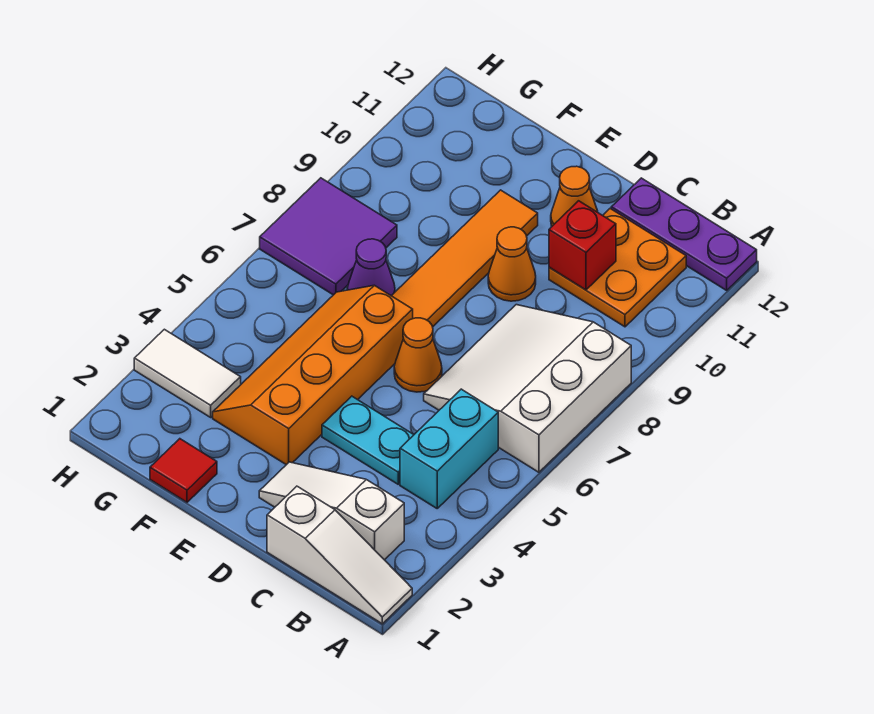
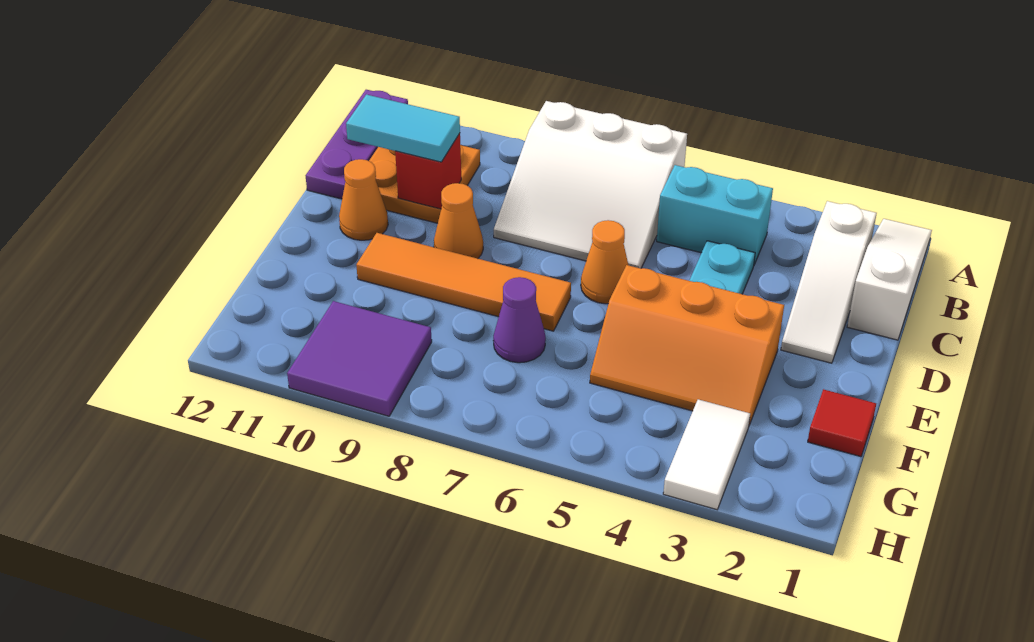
none -> cyan tile C10:C11 level 3
orange slope E3:F6 level 1 top E -> orange slope E3:F5 level 1 top E
purple tile G7:H8 level 1 -> purple tile G9:H10 level 1

